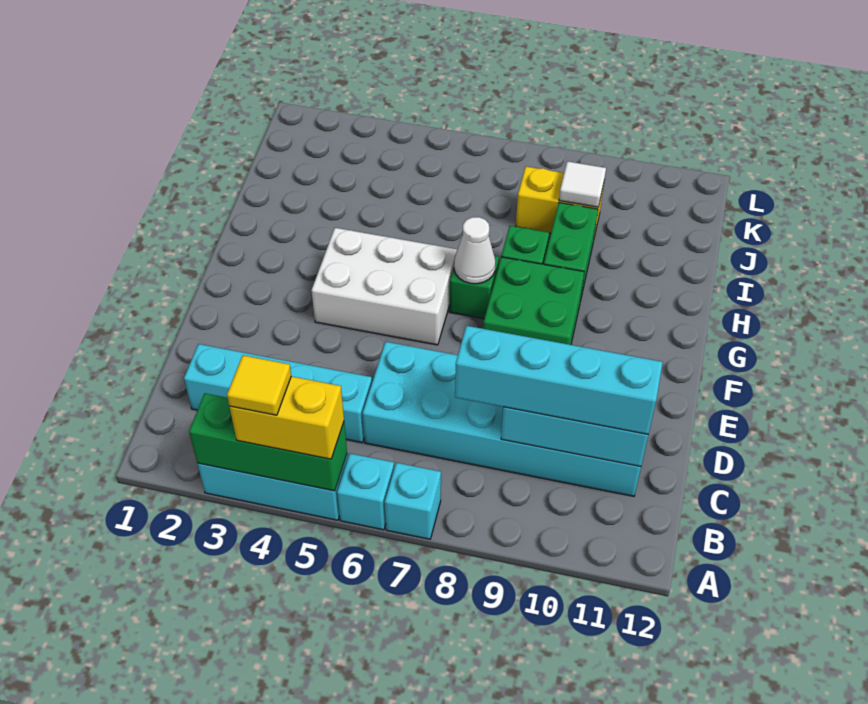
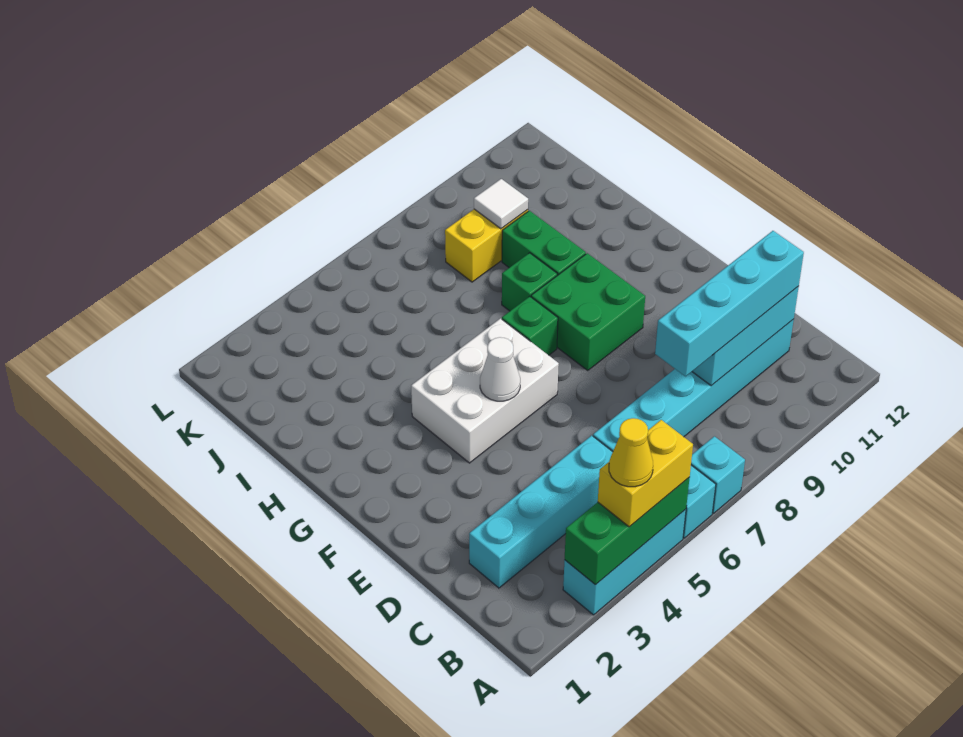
yellow tile A4 level 4 -> yellow cone A4 level 4
cyan brick C6:D11 level 1 -> cyan brick C6:C11 level 1
white cone G7 level 2 -> white cone F5 level 2

